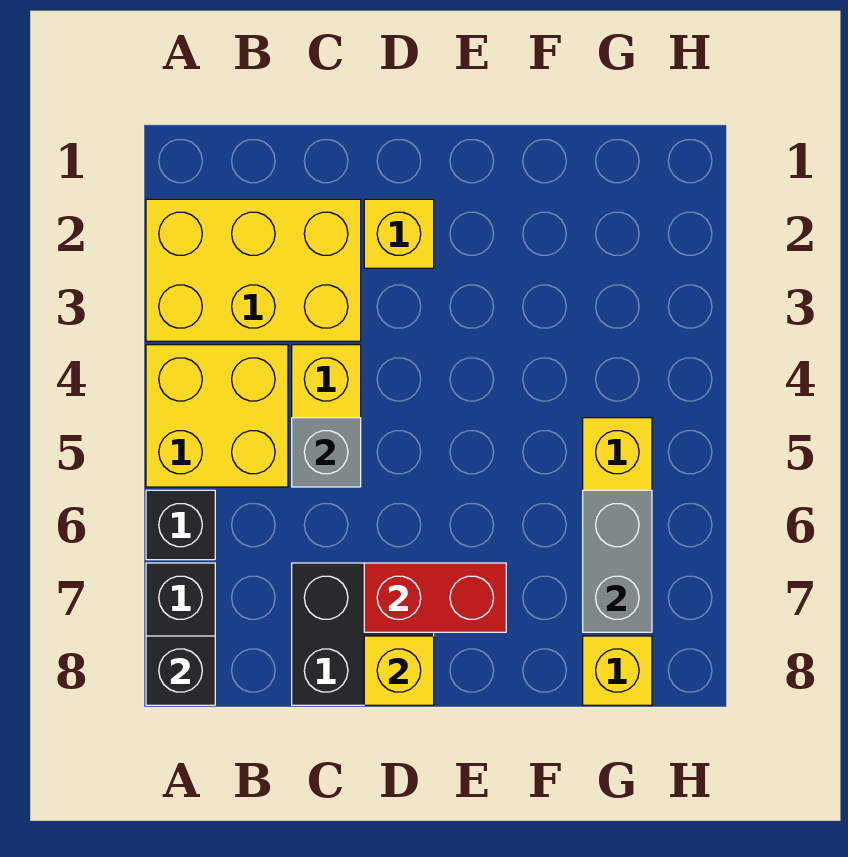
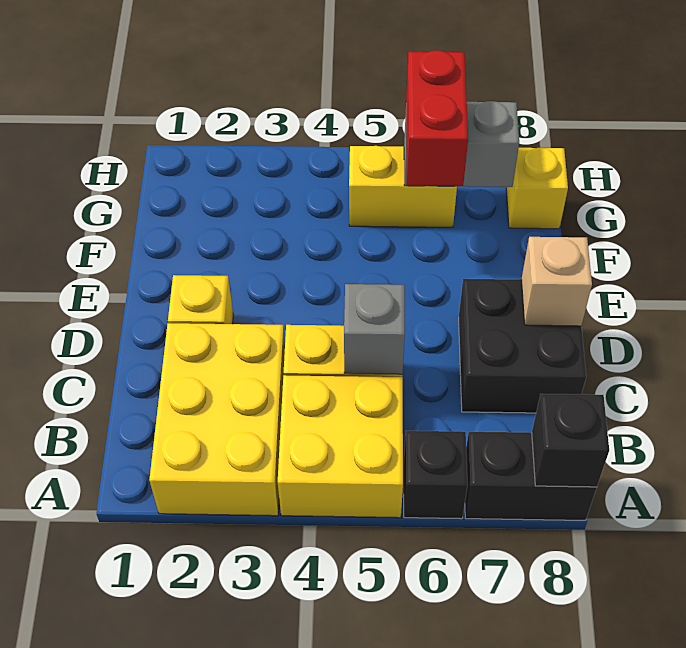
red brick D7:E7 level 2 -> red brick F6:G6 level 3
yellow brick D8 level 2 -> tan brick D8 level 2

